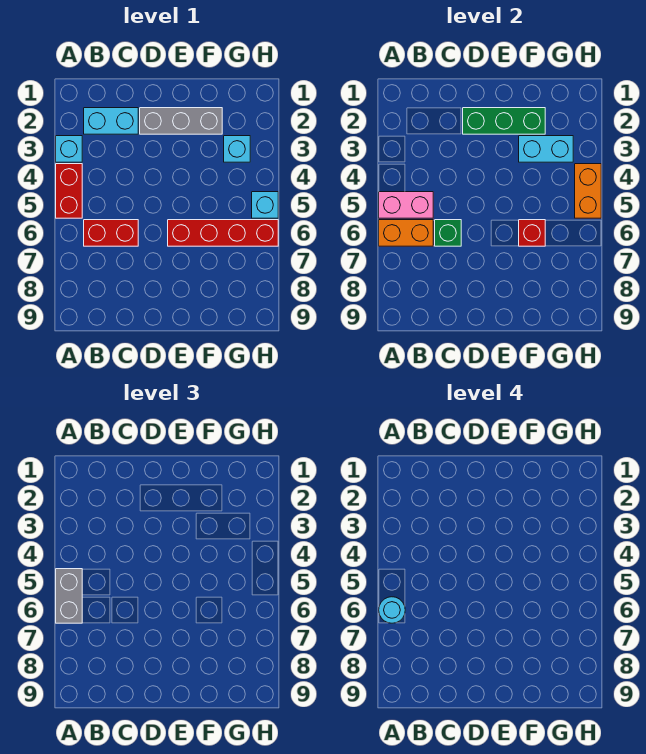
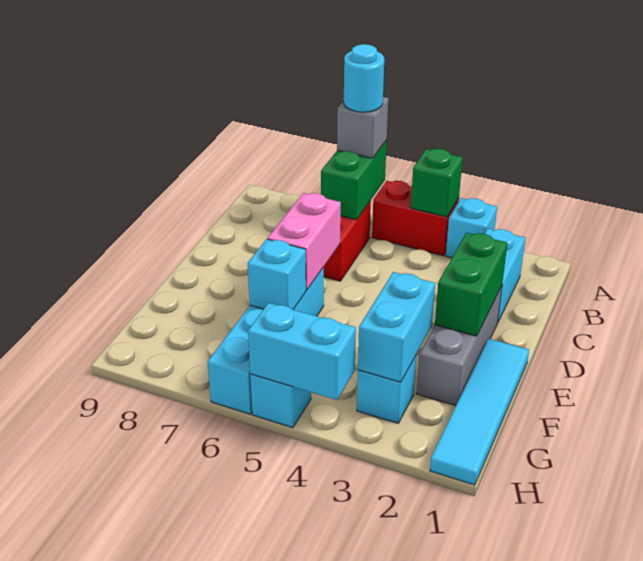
pink brick A5:B5 level 2 -> pink brick D6:E6 level 2
grey brick A5:A6 level 3 -> grey brick A6 level 3
orange brick A6:B6 level 2 -> green brick A6:B6 level 2
green brick C6 level 2 -> green brick A4 level 2
green brick D2:F2 level 2 -> green brick D2:E2 level 2
none -> cyan tile E1:H1 level 1
red brick E6:H6 level 1 -> cyan brick E6:H6 level 1
red brick F6 level 2 -> cyan brick F6 level 2
orange brick H4:H5 level 2 -> cyan brick H4:H5 level 2

